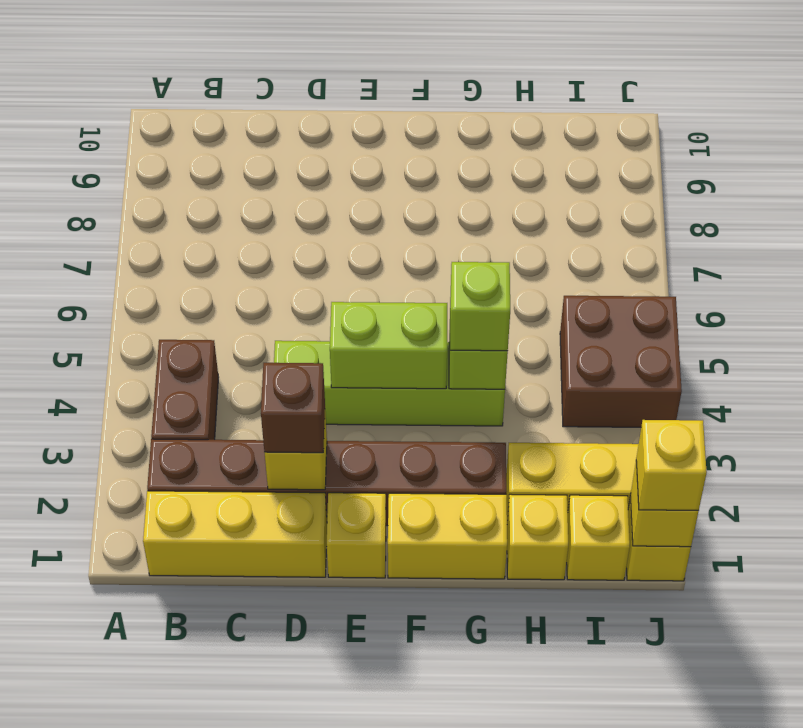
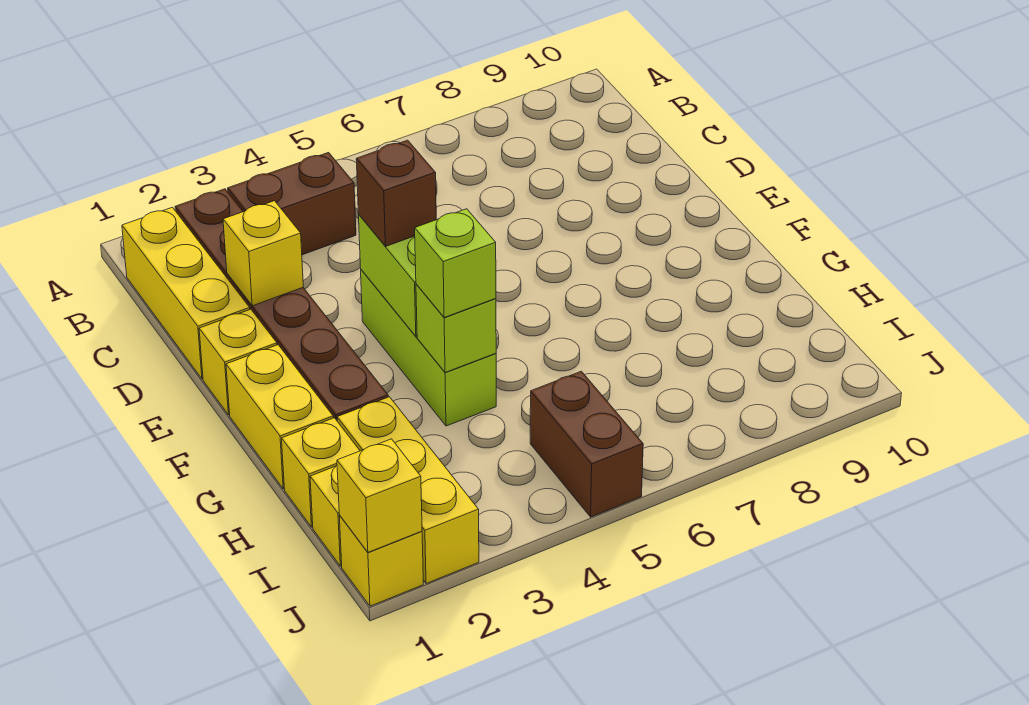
brown brick D2 level 3 -> brown brick E4 level 3
lime brick D4:G4 level 1 -> lime brick E4:G4 level 1
brown brick I4:J5 level 1 -> brown brick I5:J5 level 1
yellow brick J1 level 3 -> none

